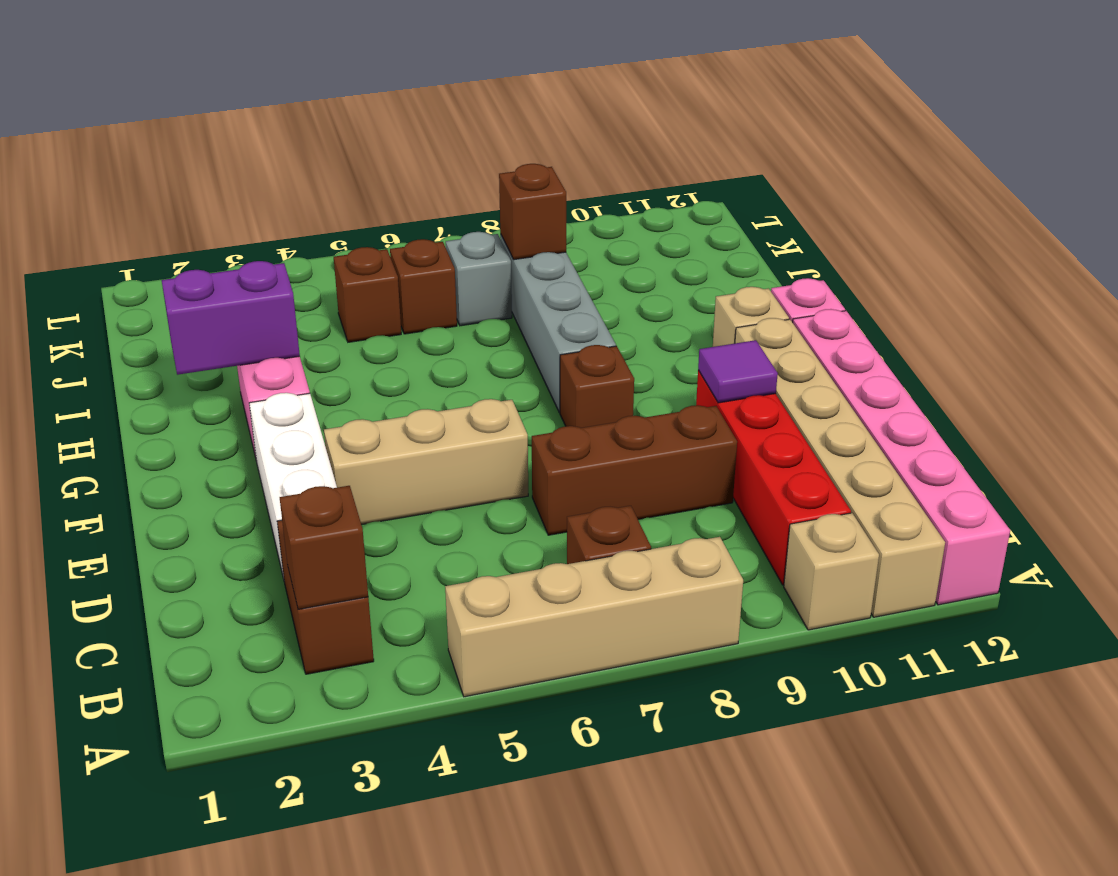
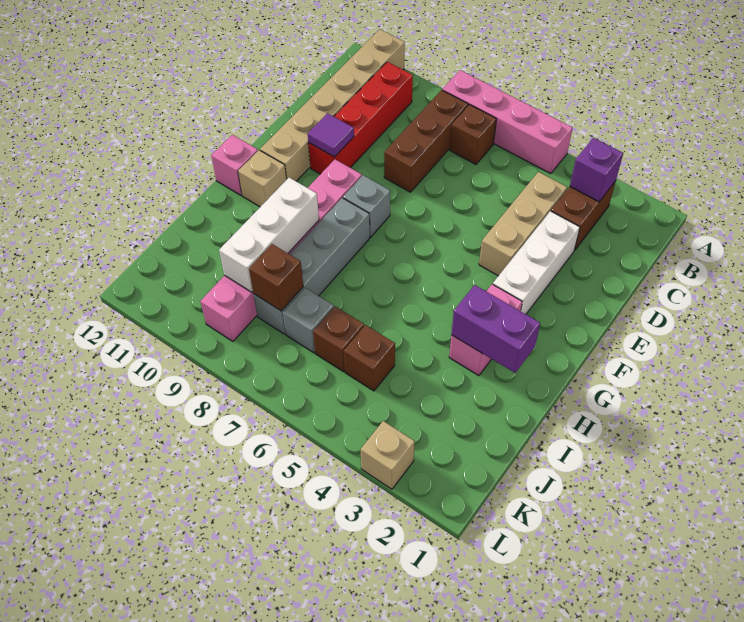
tan brick A5:A8 level 1 -> pink brick A5:A8 level 1
tan brick A10 level 1 -> tan brick L3 level 1
pink brick A12:F12 level 1 -> pink brick F9:K9 level 1
brown brick B3 level 2 -> purple brick B3 level 2
brown brick D7:D9 level 1 -> brown brick B8:D8 level 1
tan brick E4:E6 level 1 -> tan brick C4:E4 level 1
brown brick F8 level 1 -> grey brick F8 level 1
none -> white brick H9:J9 level 2

